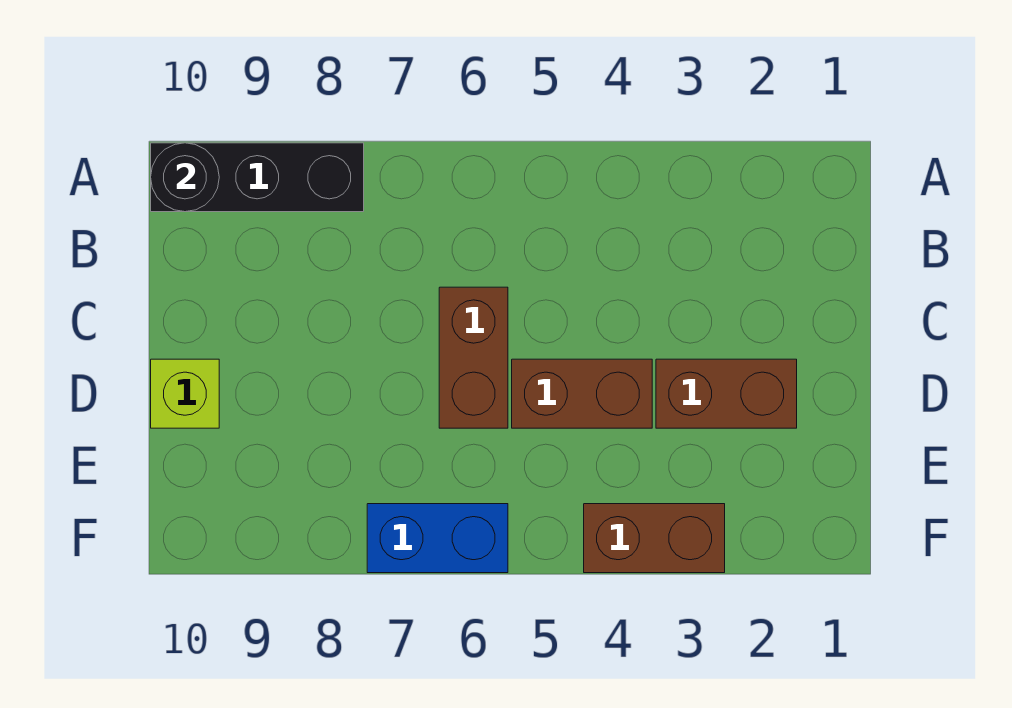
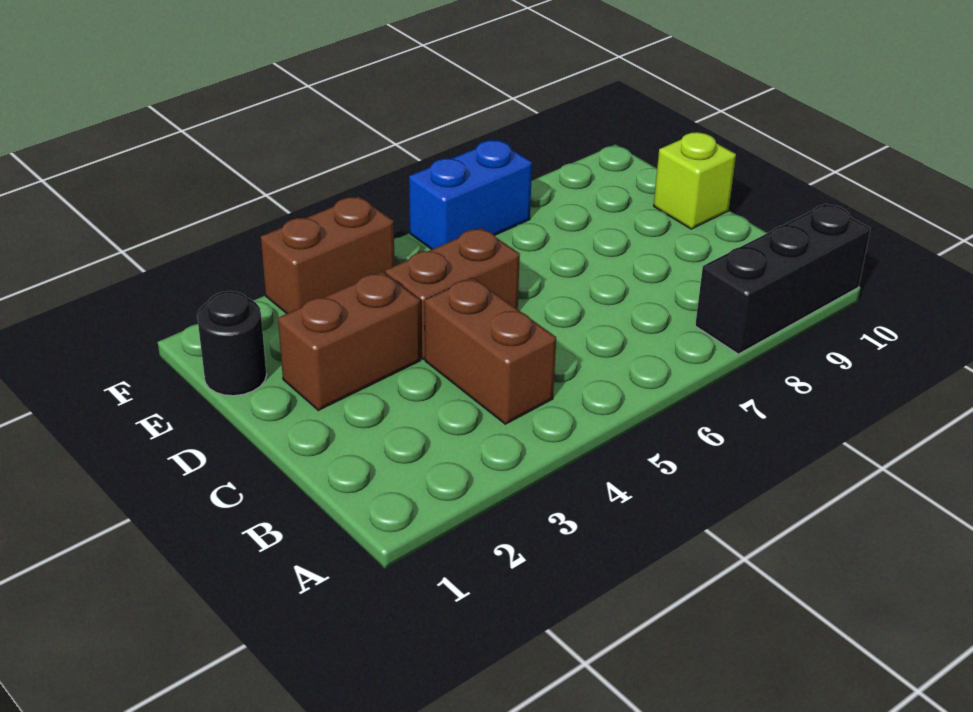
black round brick A10 level 2 -> black round brick E1 level 1
brown brick C6:D6 level 1 -> brown brick B4:C4 level 1

